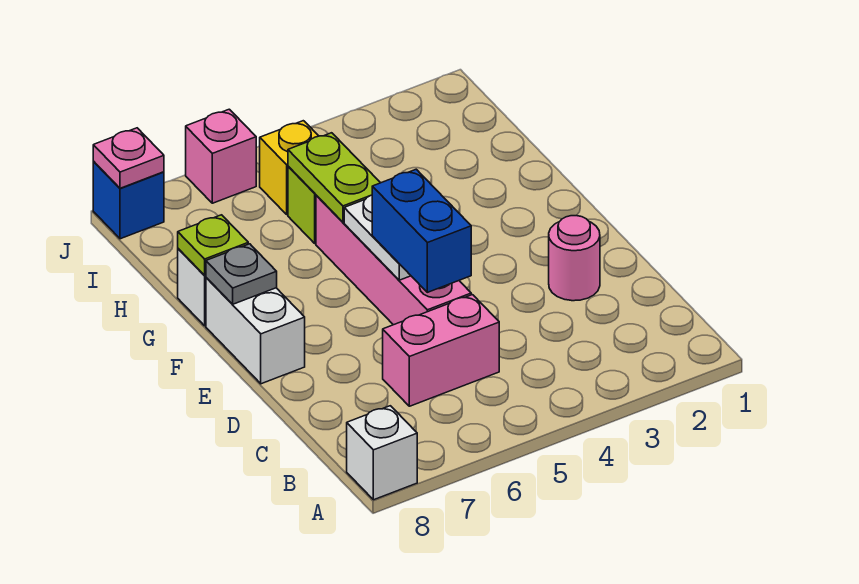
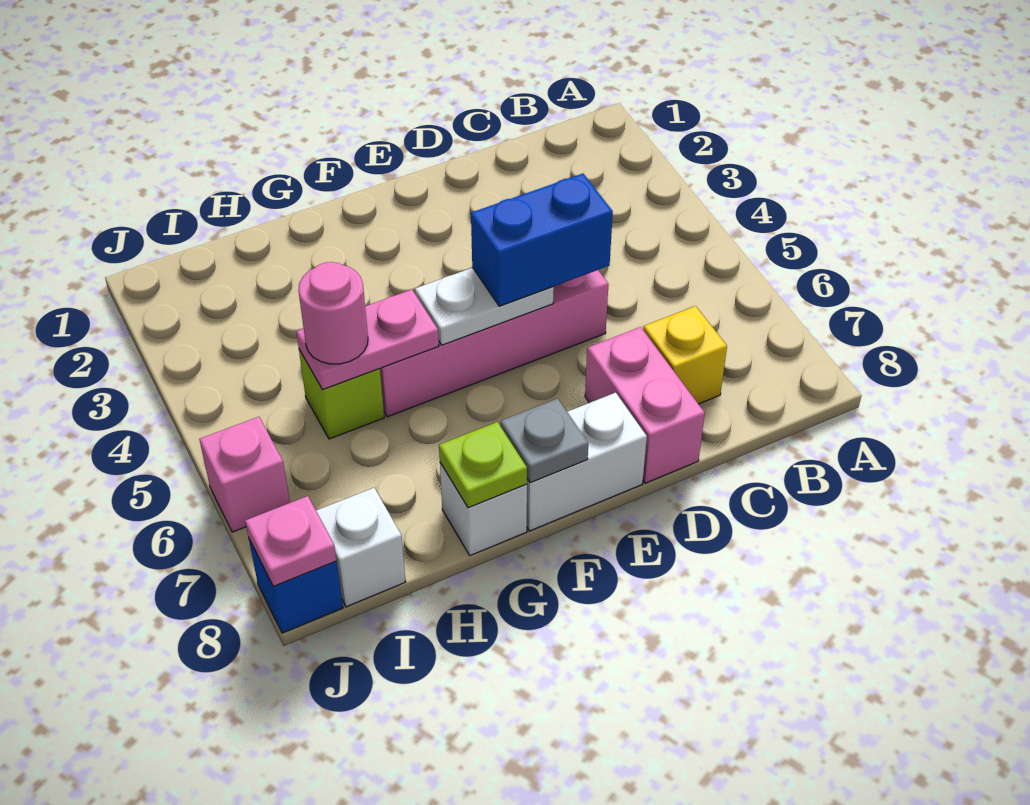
white brick A8 level 1 -> white brick I8 level 1
pink brick C5:C6 level 1 -> pink brick D7:D8 level 1
pink round brick D2 level 1 -> pink round brick H5 level 3
lime plate G5:H5 level 2 -> pink plate G5:H5 level 2
yellow brick I5 level 1 -> yellow brick C7 level 1

